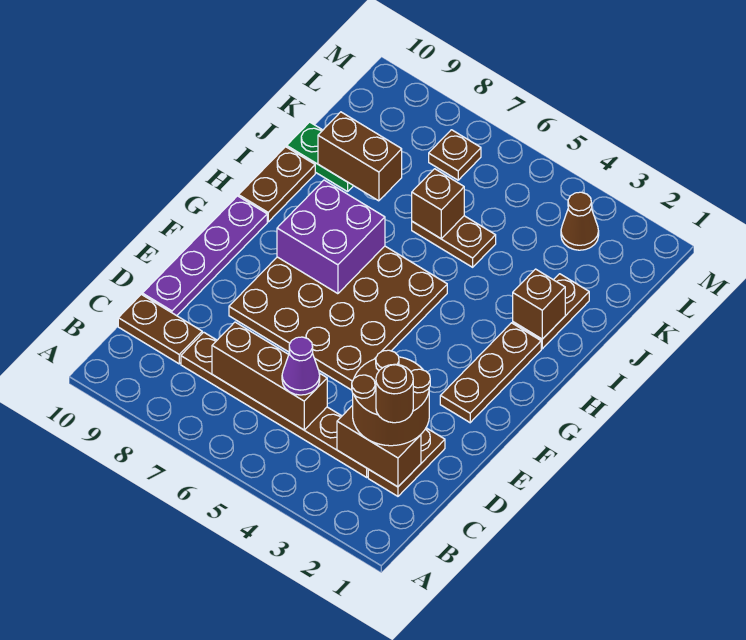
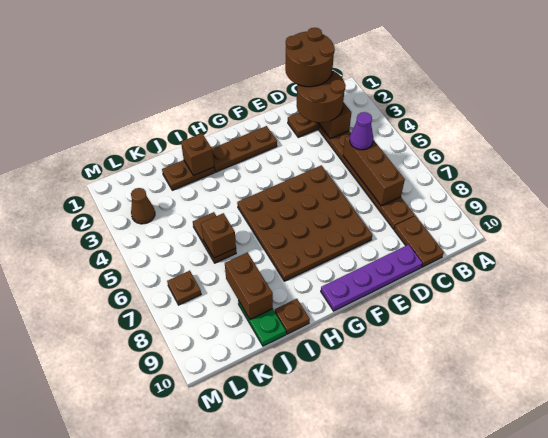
brown round brick C2 level 4 -> brown round brick C1:D2 level 4
purple brick G7:H8 level 2 -> none
brown plate H10:I10 level 1 -> brown plate I10 level 1

